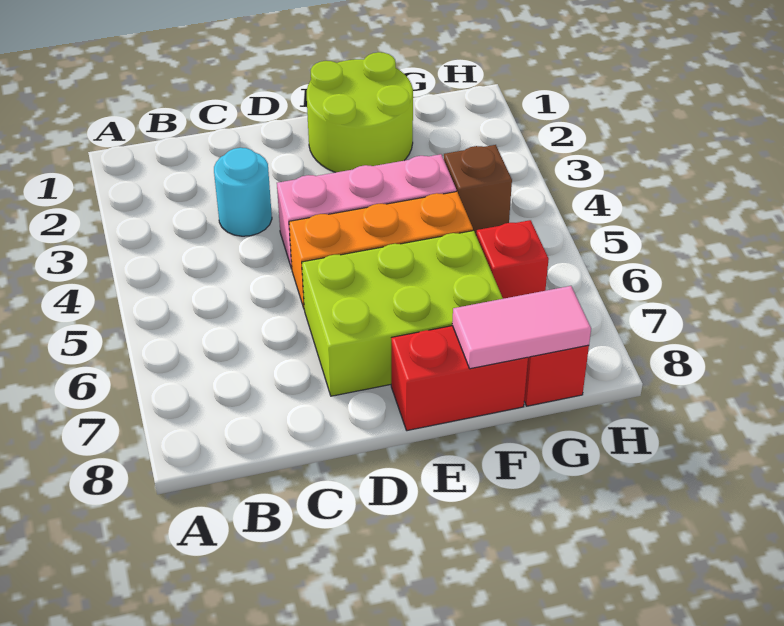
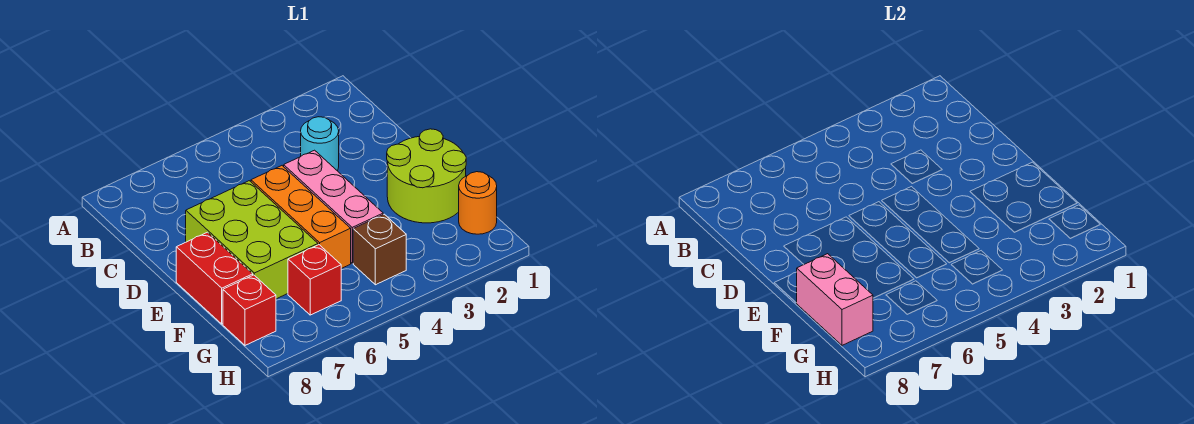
pink tile F8:G8 level 2 -> pink brick F8:G8 level 2
none -> orange round brick G1 level 1

